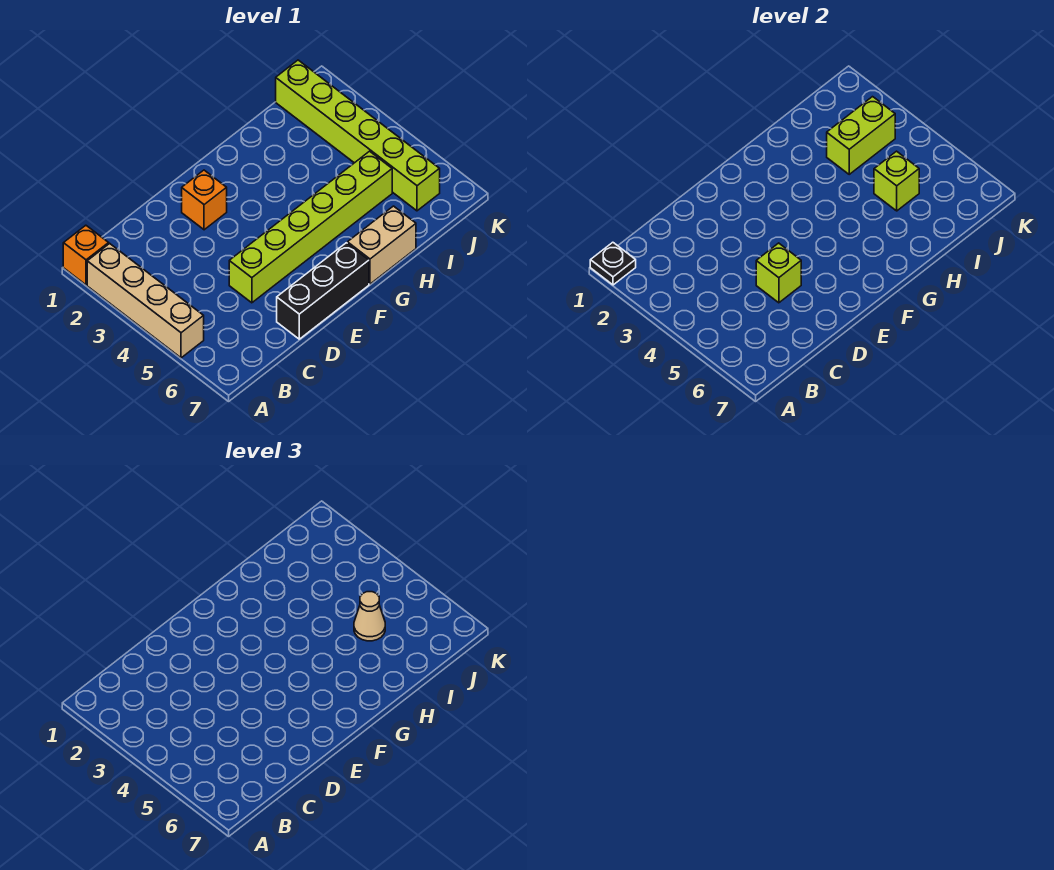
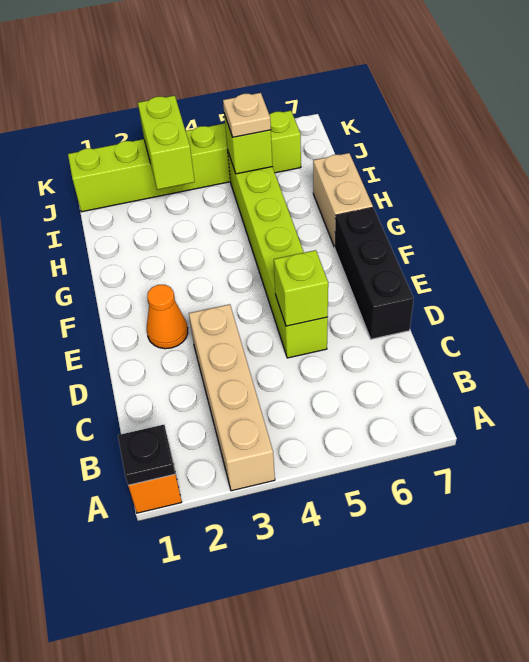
tan brick A2:A5 level 1 -> tan brick A3:D3 level 1
orange brick E2 level 1 -> orange cone E2 level 1
tan cone I5 level 3 -> tan plate I5 level 3

